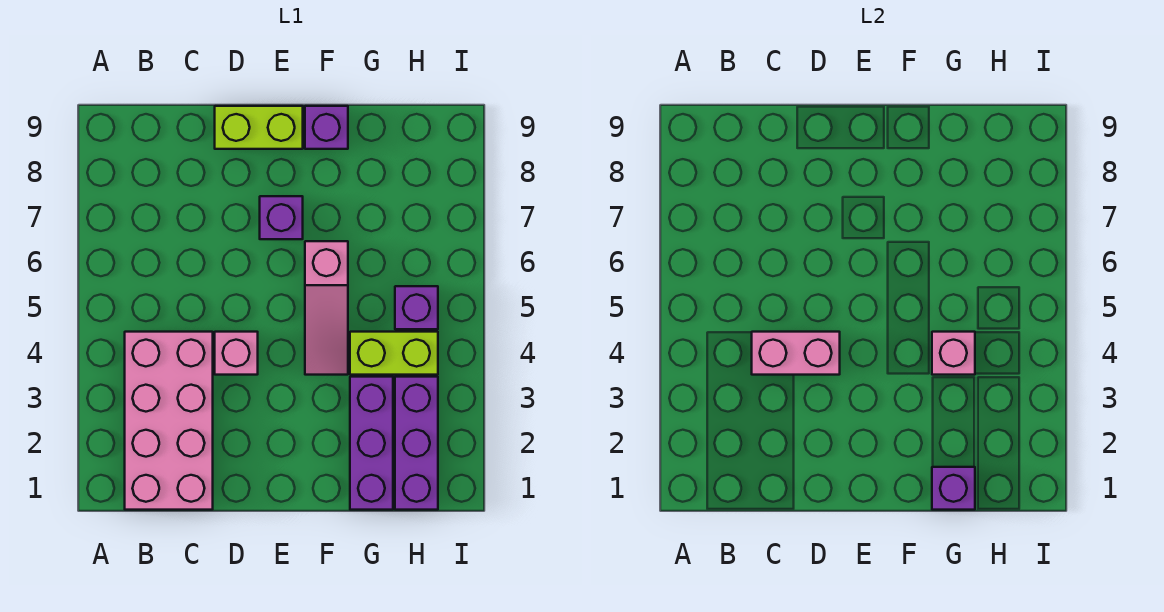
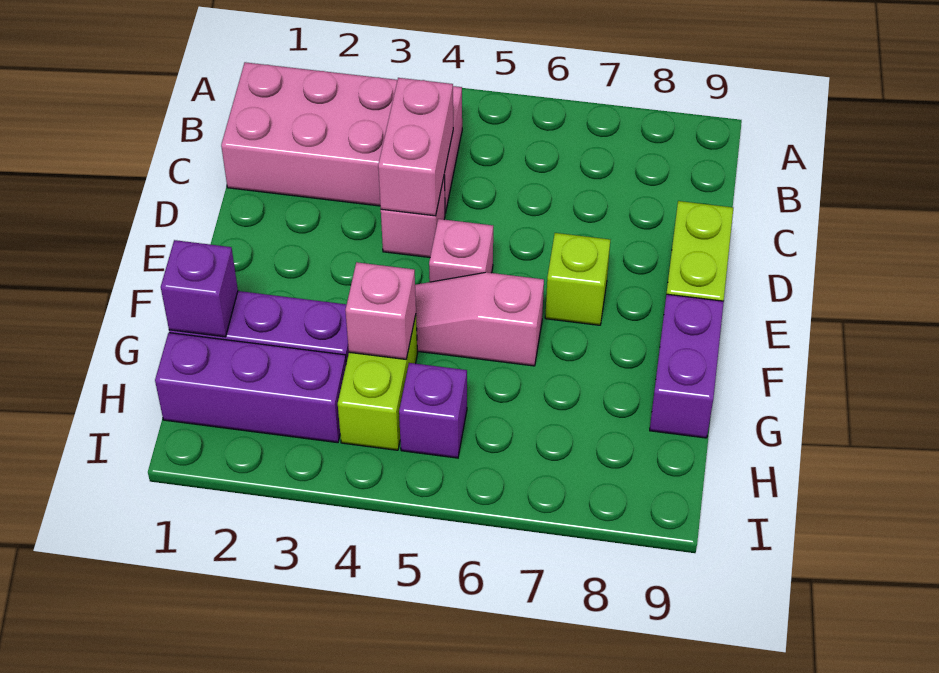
none -> pink brick E5 level 1
purple brick E7 level 1 -> lime brick E7 level 1
purple brick F9 level 1 -> purple brick F9:G9 level 1

